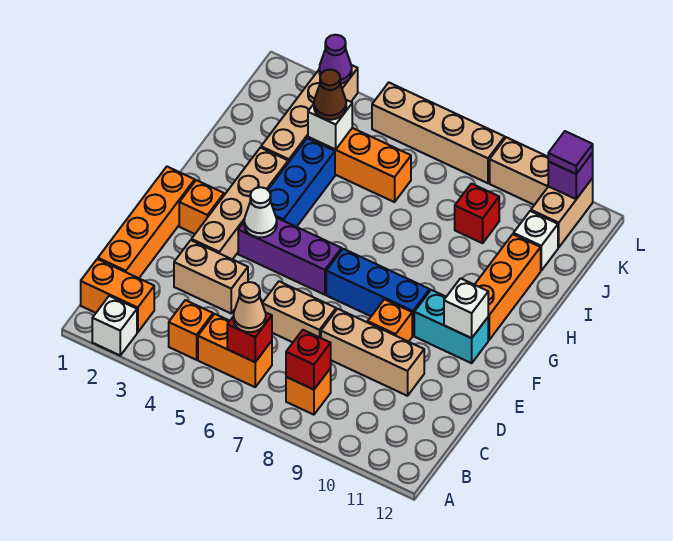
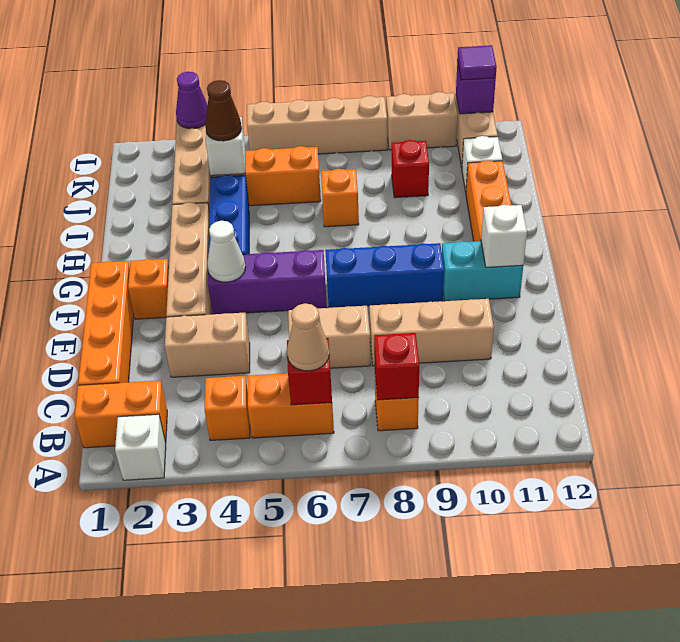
orange brick E9 level 1 -> orange brick I7 level 1

